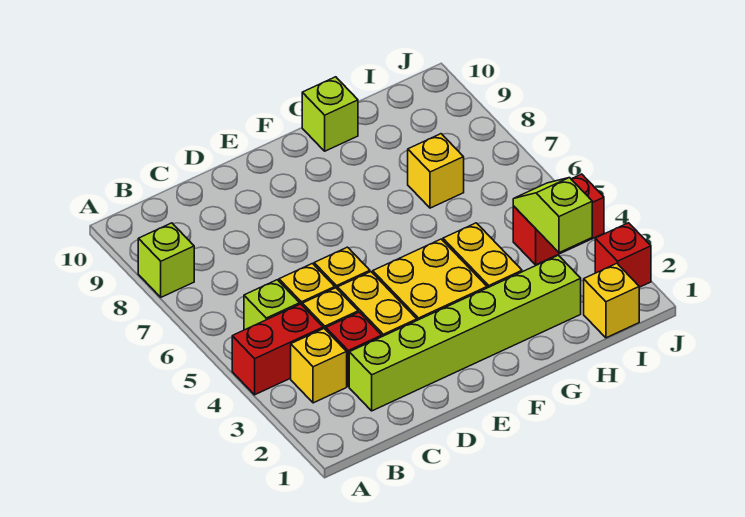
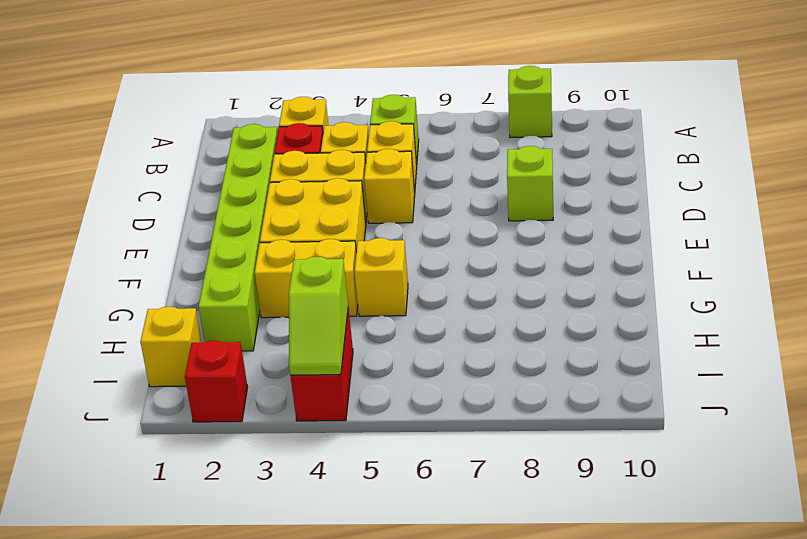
red brick A4:B4 level 1 -> none
lime brick G10 level 1 -> lime brick D8 level 1
yellow brick H7 level 1 -> yellow brick G5 level 1
lime slope I3:I4 level 2 top 3 -> lime slope I4:J4 level 2 top I

